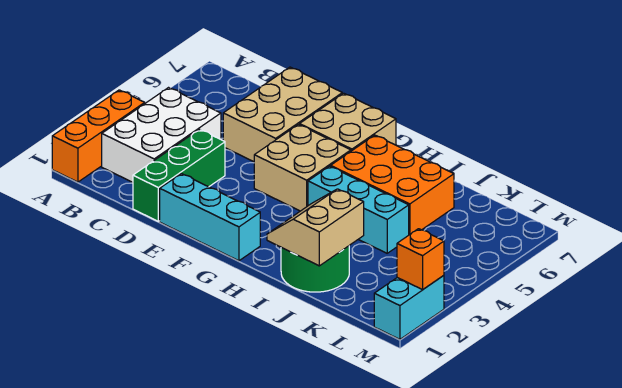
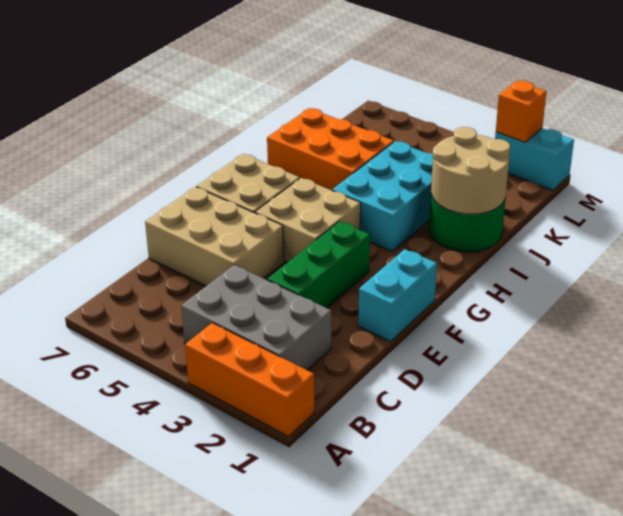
white brick B2:C4 level 1 -> grey brick B2:C4 level 1
green brick D1:D3 level 1 -> green brick D3:F3 level 1
cyan brick E1:G1 level 1 -> cyan brick E1:F1 level 1
cyan brick H4:J4 level 1 -> cyan brick H3:J4 level 1
orange brick H5:J6 level 1 -> orange brick I5:J7 level 1
tan slope I1:J2 level 2 top J -> tan round brick I1:J2 level 2

